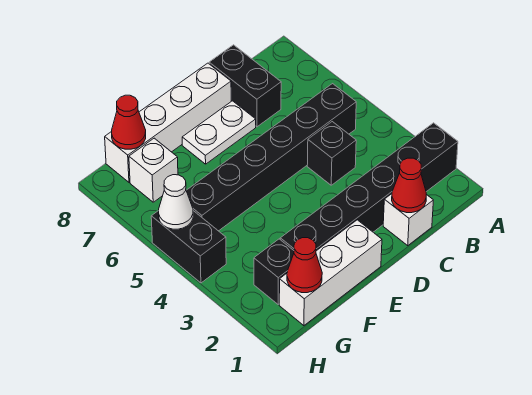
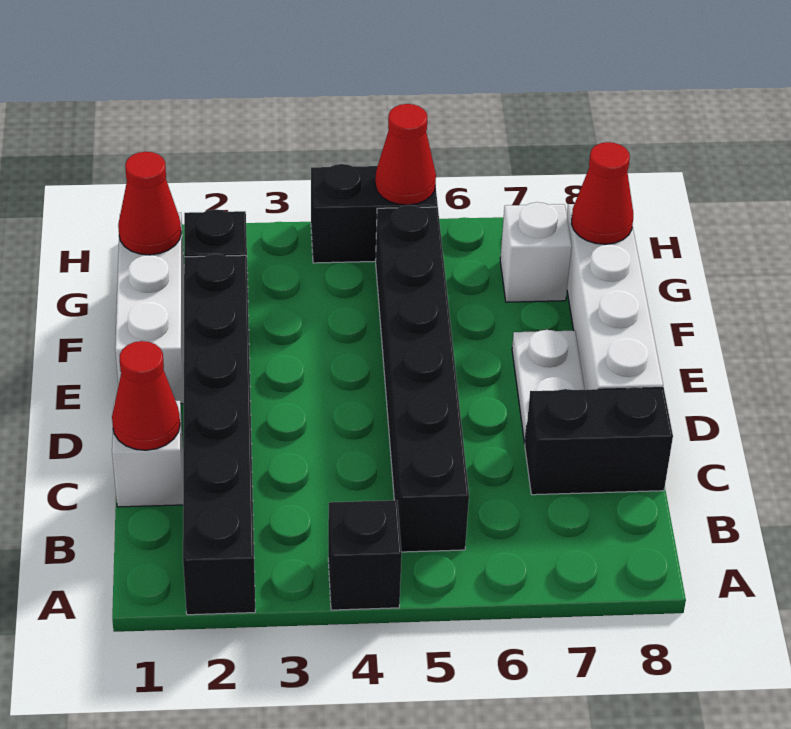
black brick C4 level 1 -> black brick A4 level 1
white cone H5 level 2 -> red cone H5 level 2

